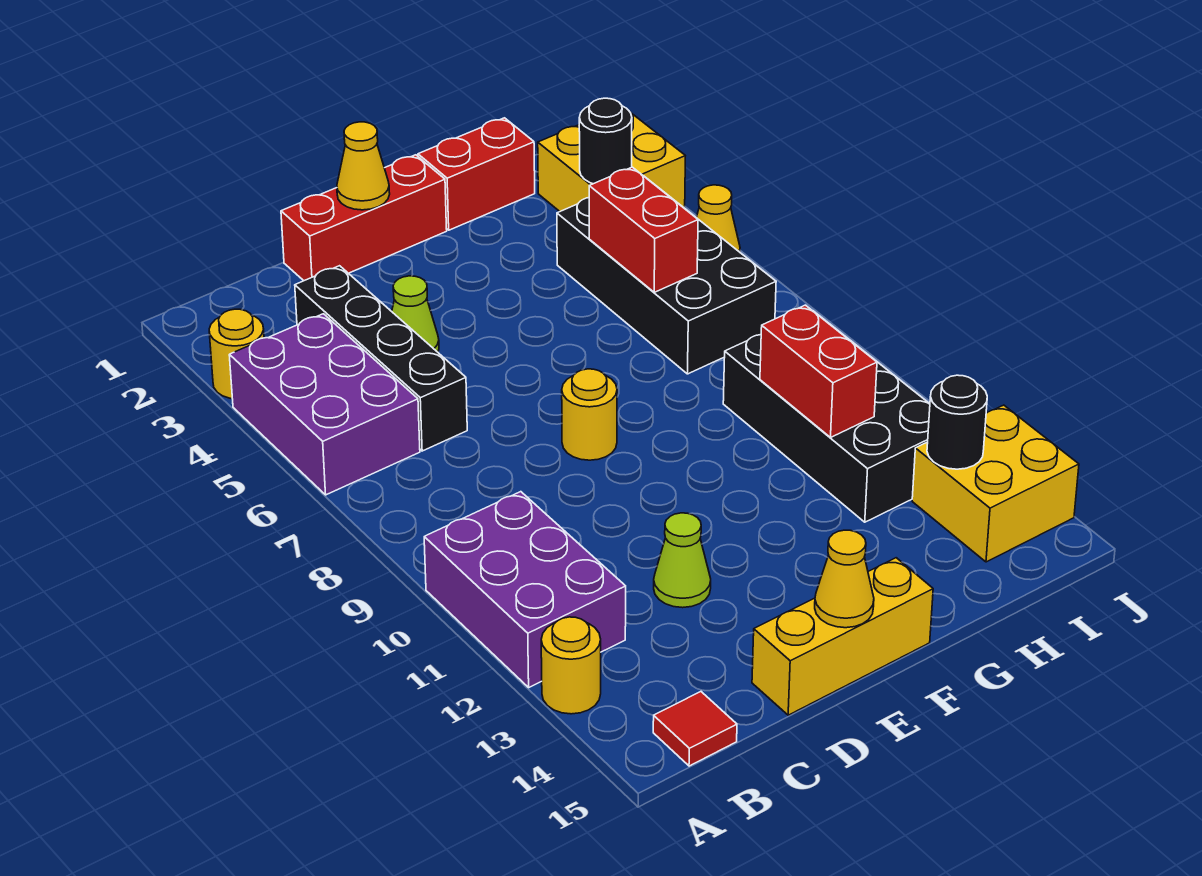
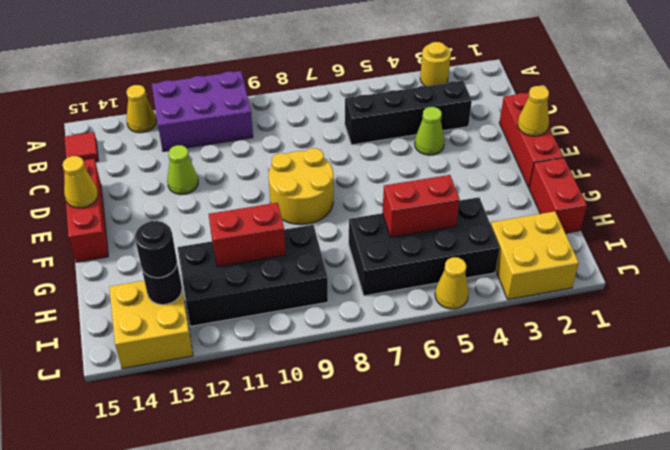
purple brick A4:B6 level 1 -> none
yellow round brick A13 level 1 -> yellow cone A13 level 1
yellow brick D15:F15 level 1 -> red brick D15:F15 level 1
yellow round brick E8 level 1 -> yellow round brick E8:F9 level 1
black round brick I3 level 2 -> black round brick I13 level 3

